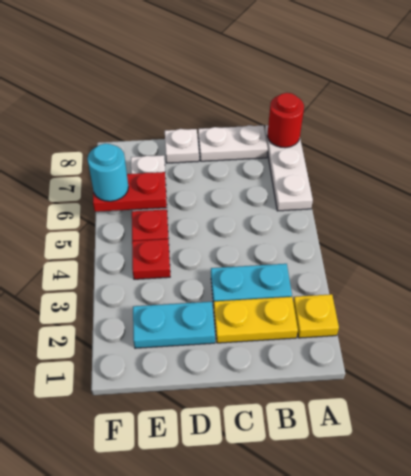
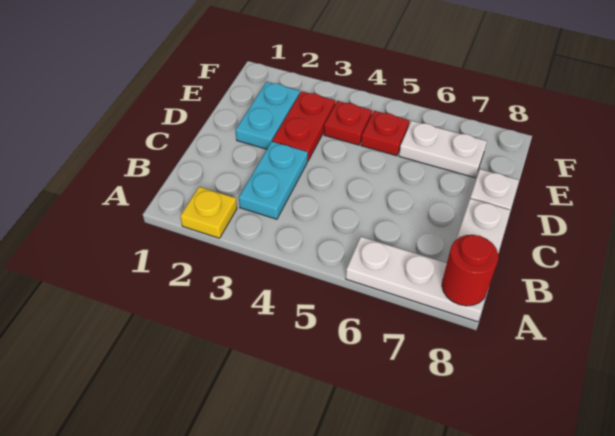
yellow plate B2:C2 level 1 -> none
red plate E6:F6 level 2 -> red plate D3:E3 level 1
cyan round brick F6 level 3 -> none

